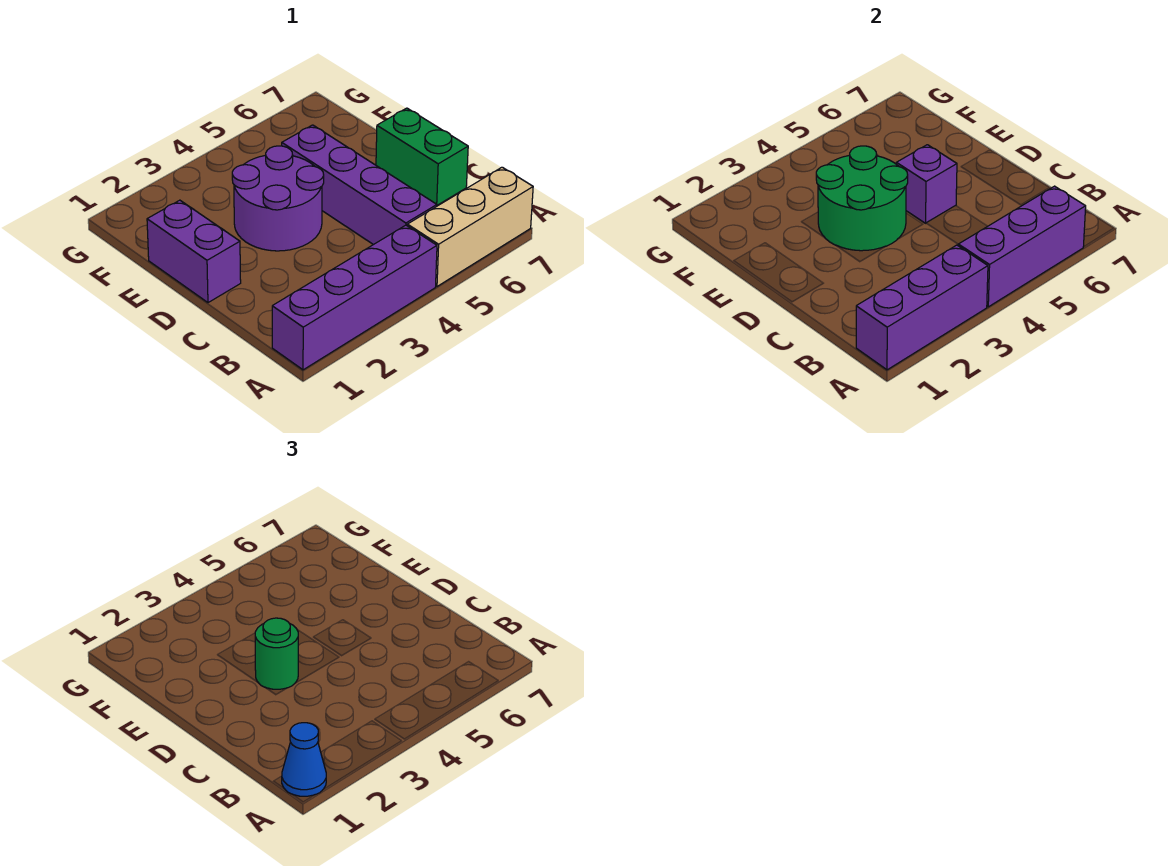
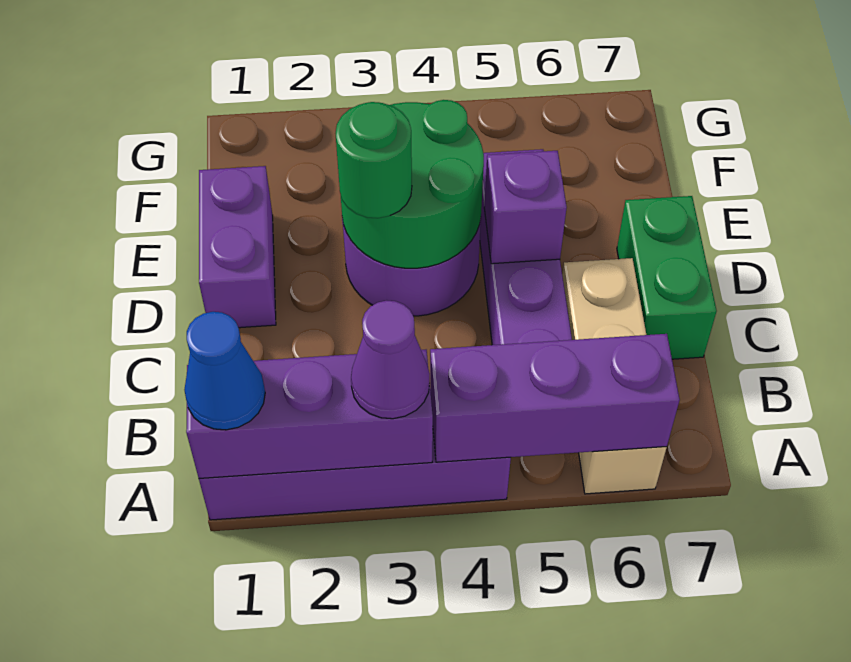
none -> purple cone A3 level 3
tan brick A5:A7 level 1 -> tan brick A6:C6 level 1

